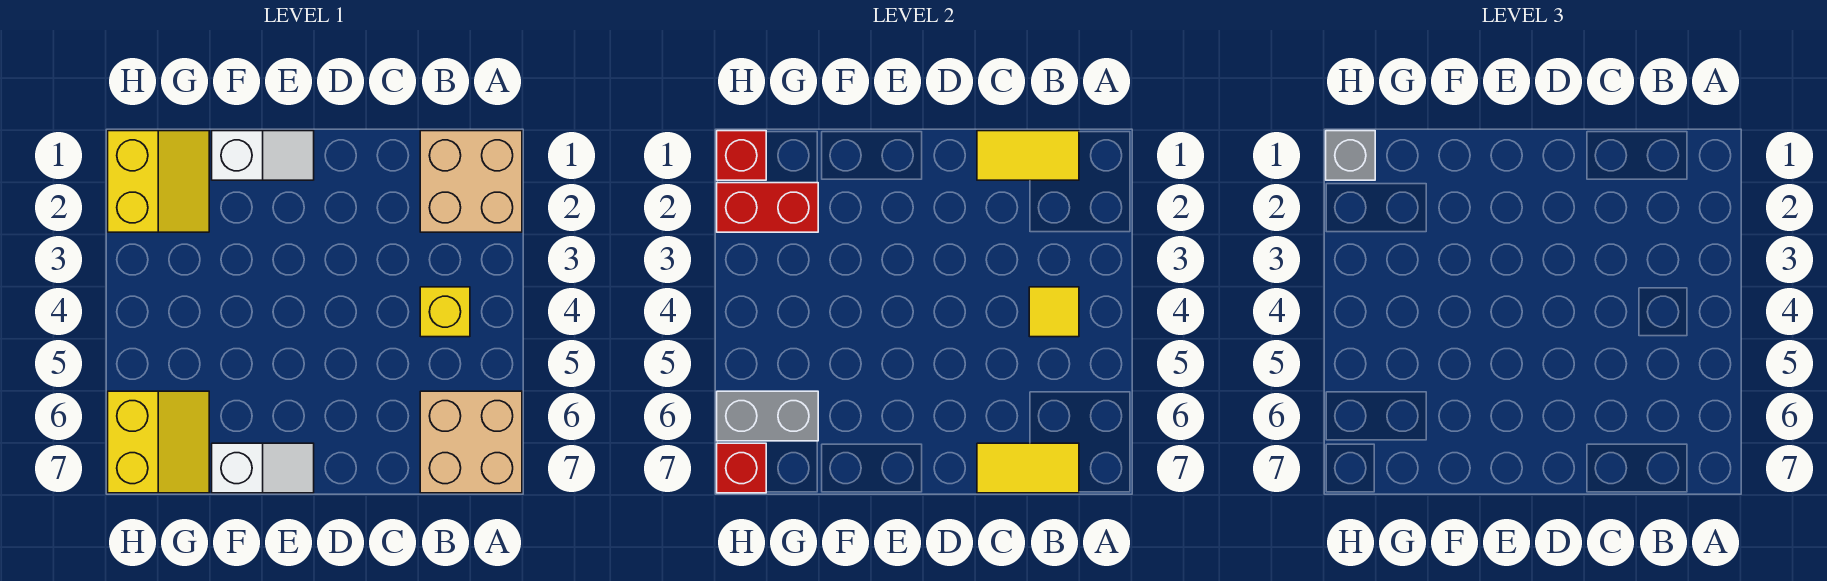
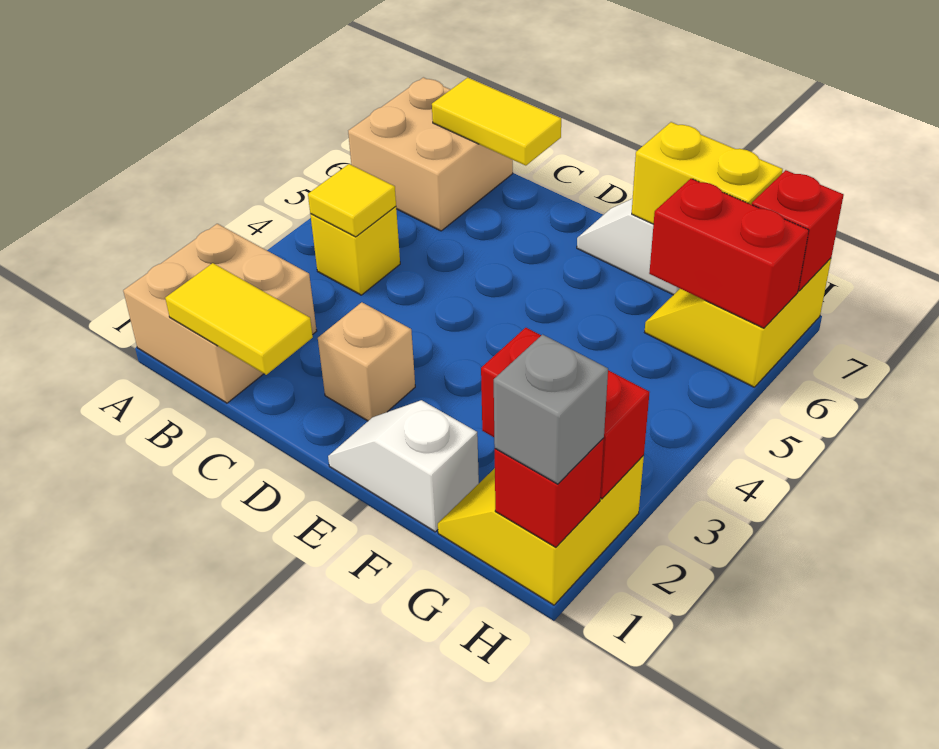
none -> tan brick D2 level 1
none -> yellow brick F7:G7 level 2
grey brick G6:H6 level 2 -> red brick G6:H6 level 2

